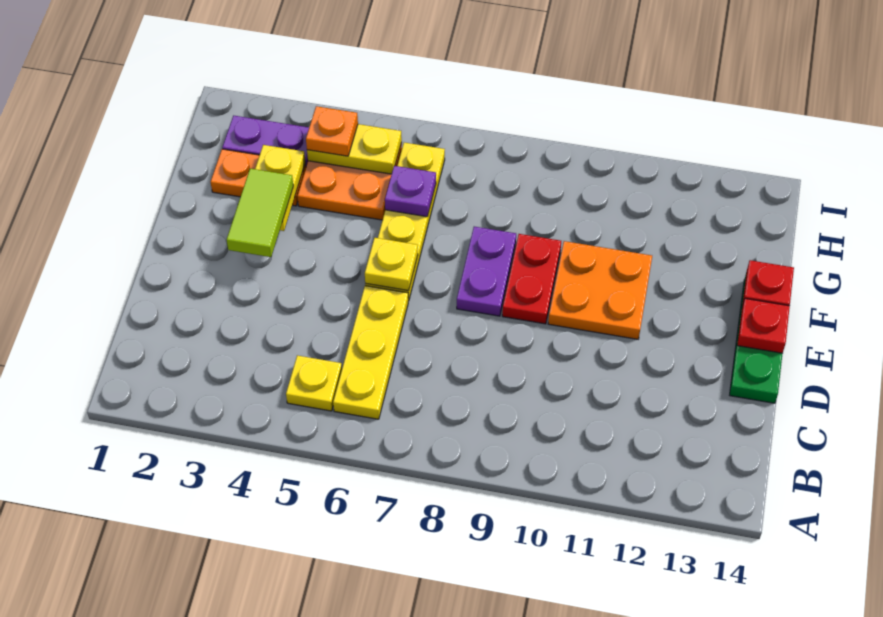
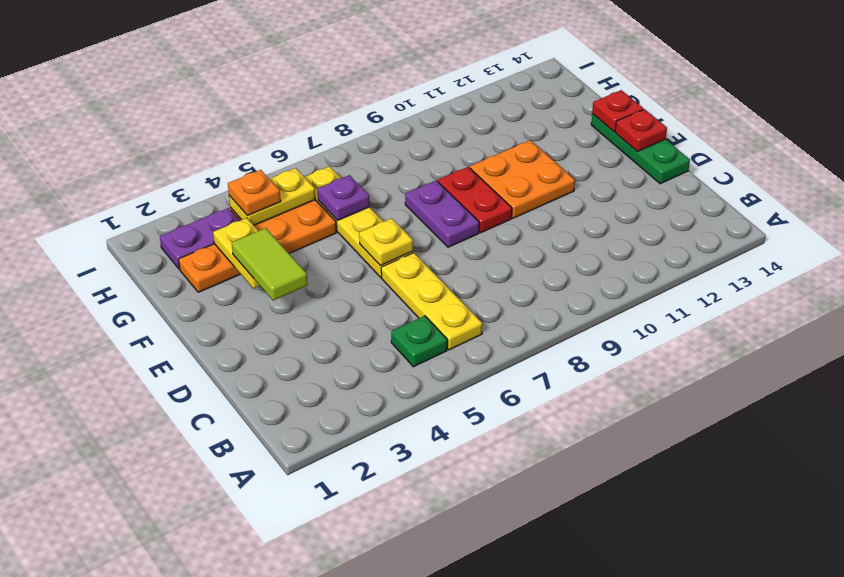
yellow plate B5 level 1 -> green plate B5 level 1

